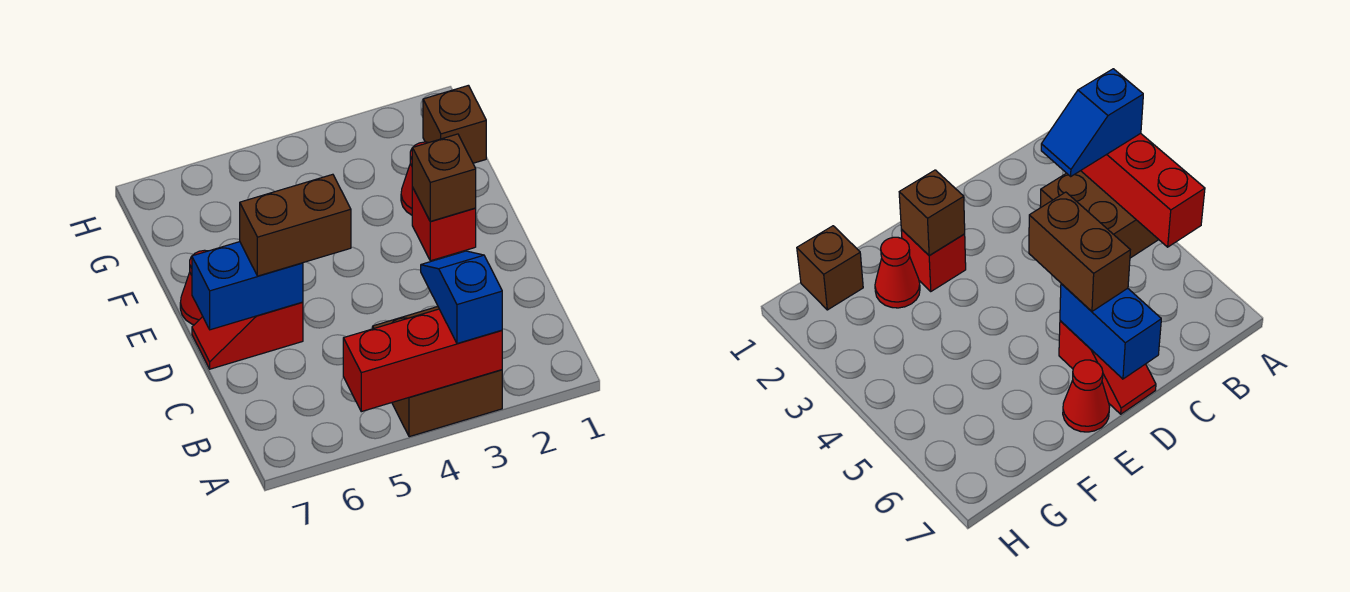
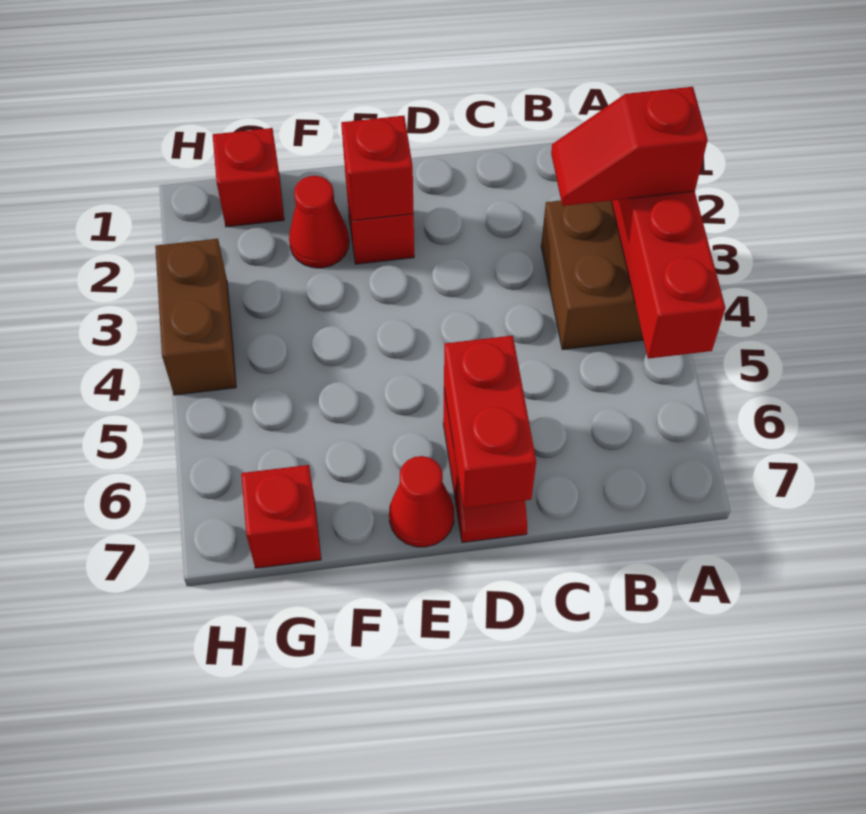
blue slope A3:B3 level 3 top A -> red slope A3:B3 level 3 top A
brown brick D5:D6 level 3 -> brown brick H3:H4 level 1
blue brick D6:D7 level 2 -> red brick D6:D7 level 2
brown brick E2 level 2 -> red brick E2 level 2
brown brick G1 level 1 -> red brick G1 level 1
none -> red brick G7 level 1

